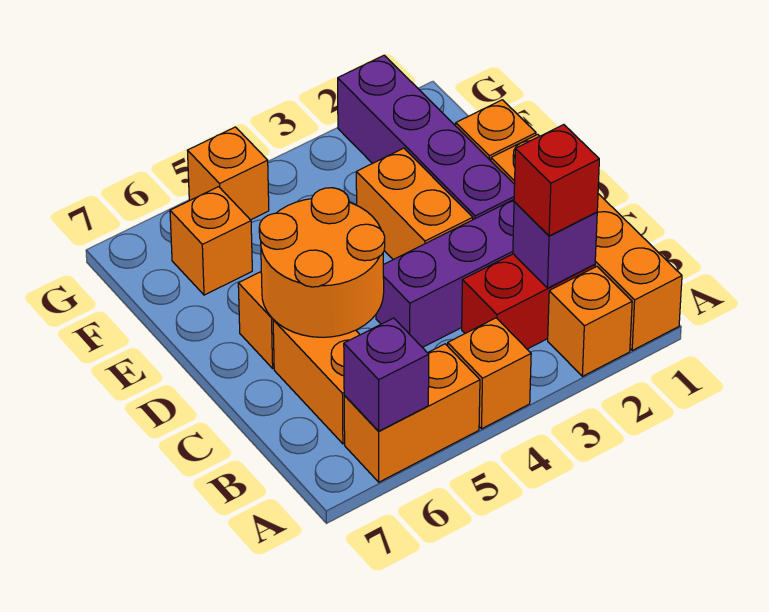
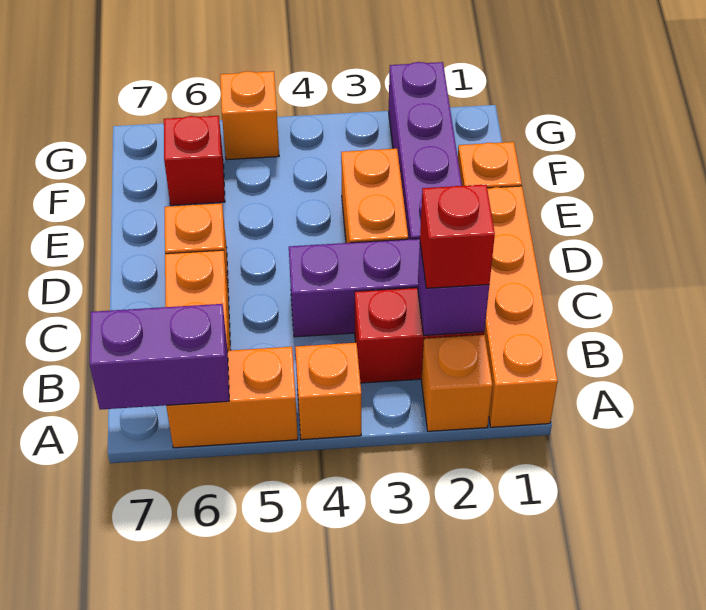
purple brick A6 level 2 -> purple brick A6:A7 level 2
orange round brick C5:D6 level 2 -> none
orange brick F6 level 1 -> red brick F6 level 1

